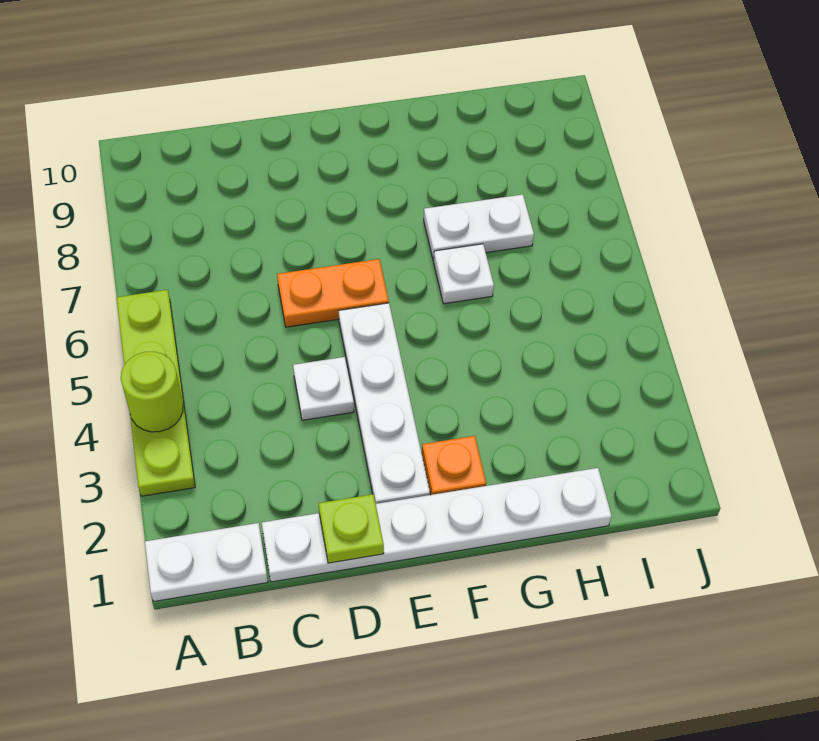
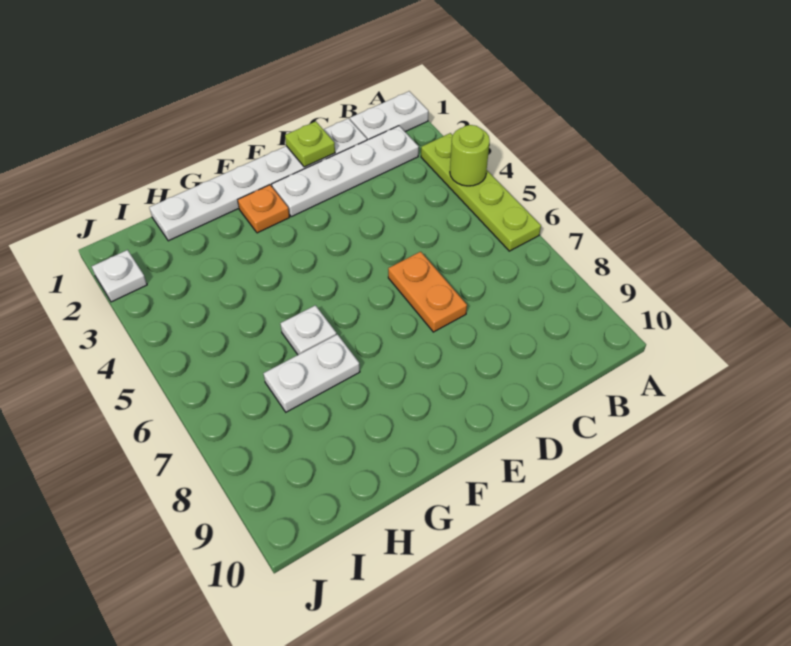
white plate D4 level 1 -> white plate J2 level 1
orange plate D6:E6 level 1 -> orange plate D6:D7 level 1
white plate E2:E5 level 1 -> white plate B2:E2 level 1

